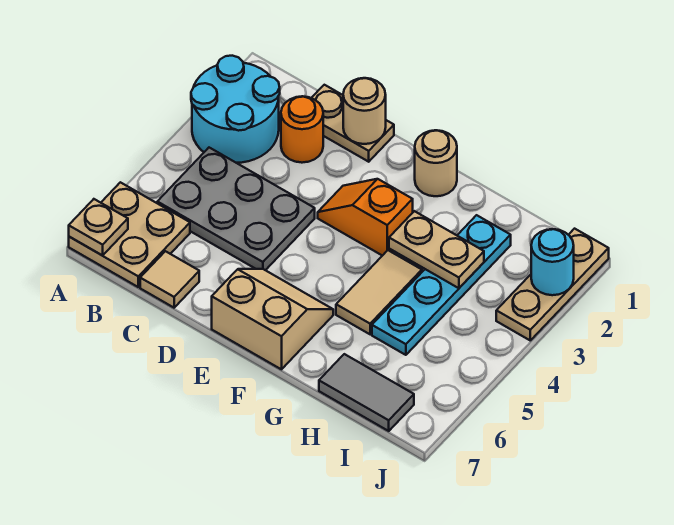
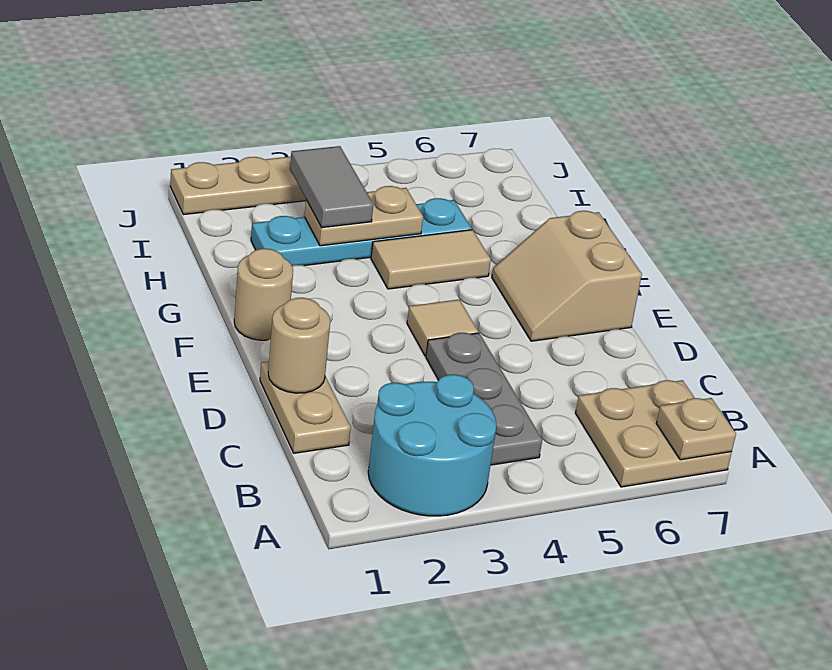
grey plate B4:D5 level 1 -> grey plate B4:D4 level 1
orange round brick C2 level 1 -> none
tan tile C7 level 1 -> tan tile E4 level 1
orange slope E3:F3 level 1 top F -> none
tan plate G3:H3 level 2 -> tan plate H3:H4 level 2
grey tile H7:I7 level 1 -> grey tile H3:I3 level 3
cyan round brick J2 level 2 -> none

